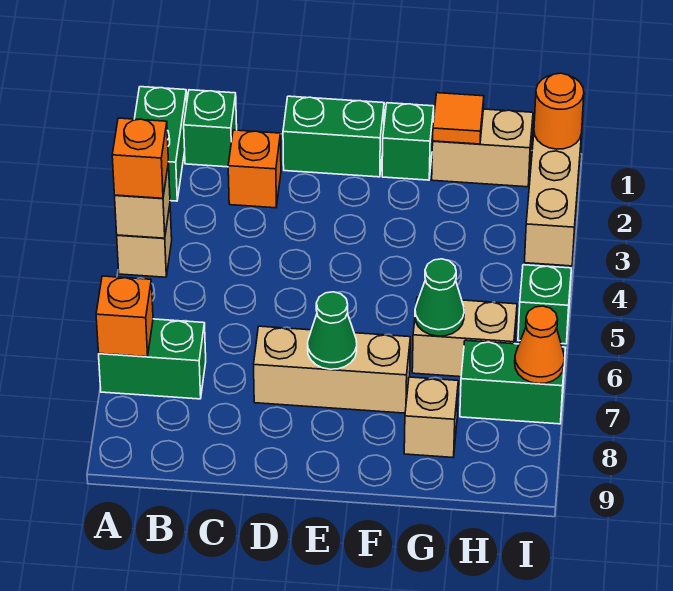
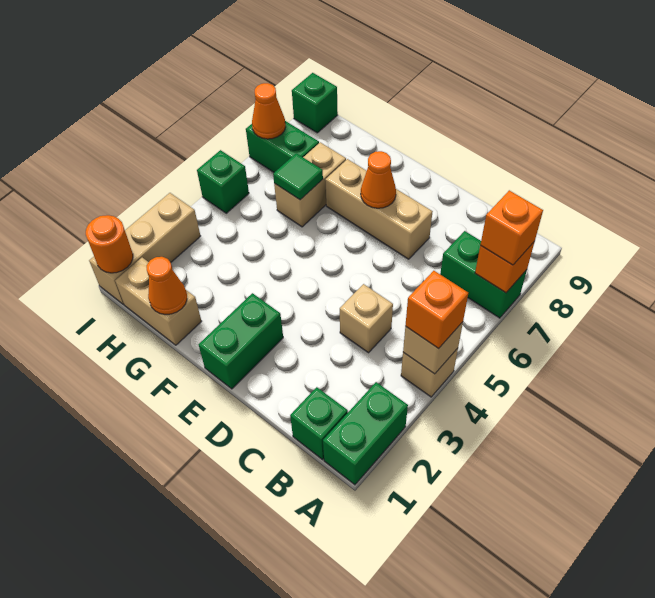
orange brick C2 level 1 -> orange brick A7 level 3
green brick D1:E1 level 1 -> green brick E1:E2 level 1
green cone E7 level 2 -> orange cone E7 level 2
green brick F1 level 1 -> green brick I9 level 1
orange tile G1 level 2 -> orange cone G1 level 2
tan brick G6:H6 level 1 -> tan brick G6:G7 level 1
green cone G6 level 2 -> green tile G6 level 2
tan brick G8 level 1 -> tan brick C4 level 1

